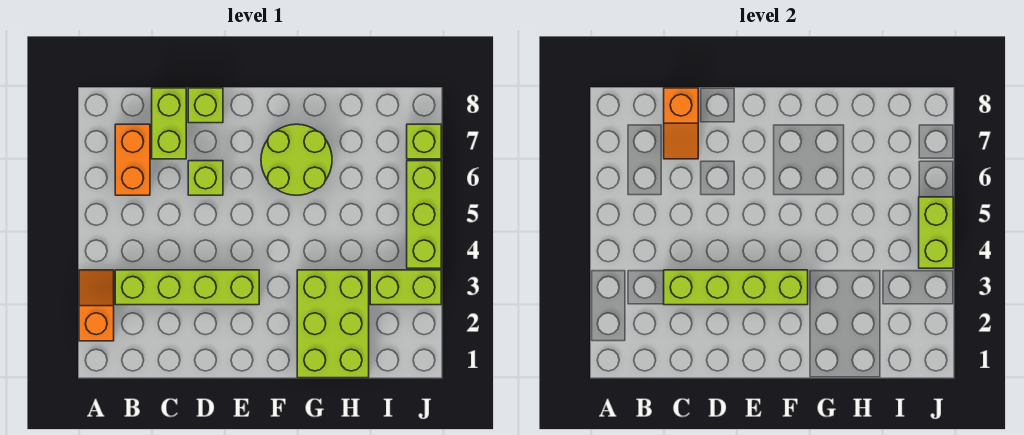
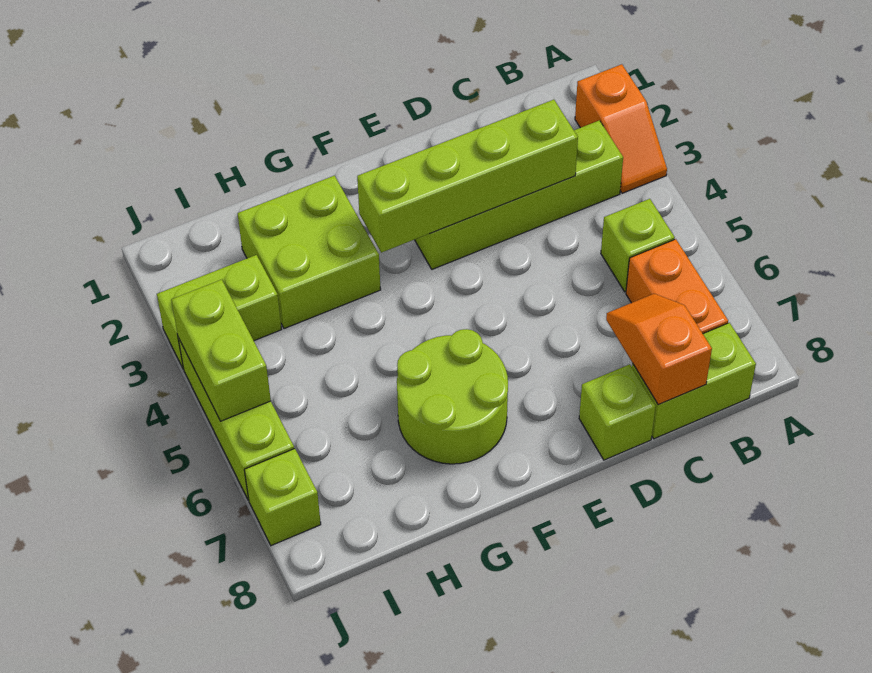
lime brick C7:C8 level 1 -> lime brick B8:C8 level 1
lime brick D6 level 1 -> lime brick B5 level 1
lime brick G1:H3 level 1 -> lime brick G2:H3 level 1

